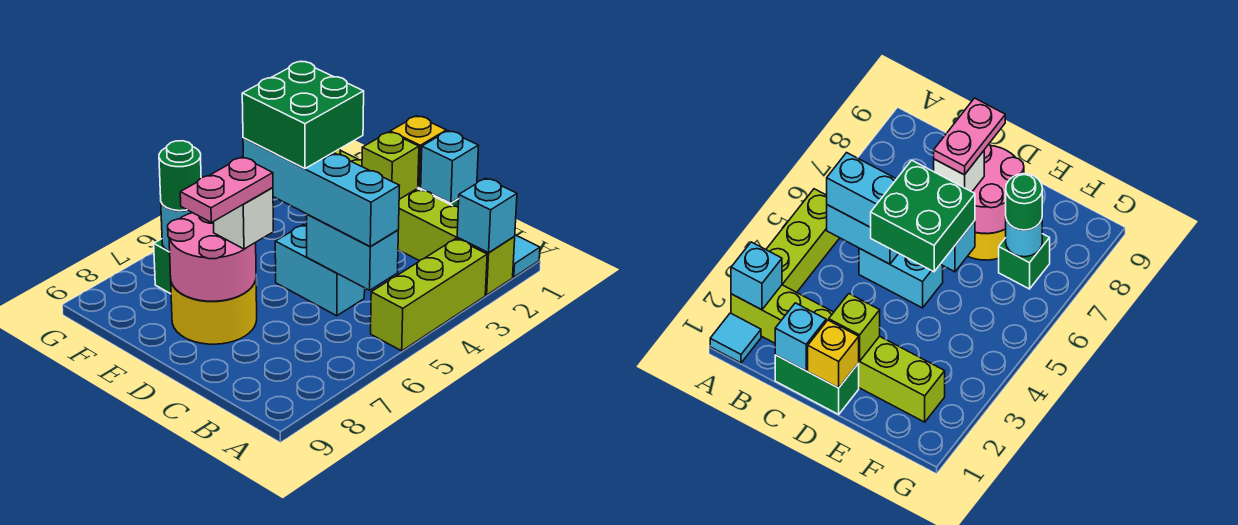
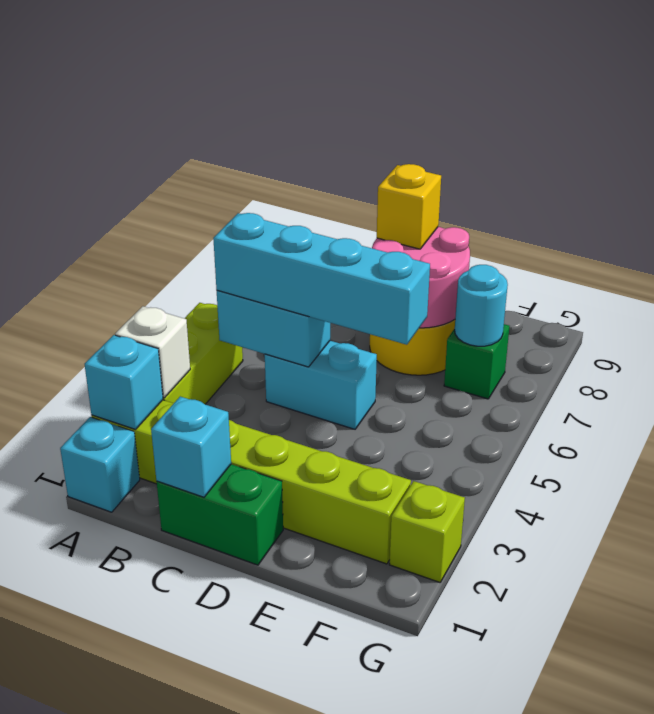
cyan tile A1 level 1 -> cyan brick A1 level 1
yellow brick D1 level 2 -> yellow brick D8 level 3
lime brick D2 level 2 -> lime brick G2 level 1
green brick D4:E5 level 4 -> none
white brick D7 level 3 -> white brick A3 level 2
pink plate D7:D8 level 4 -> none
green round brick F7 level 3 -> none

